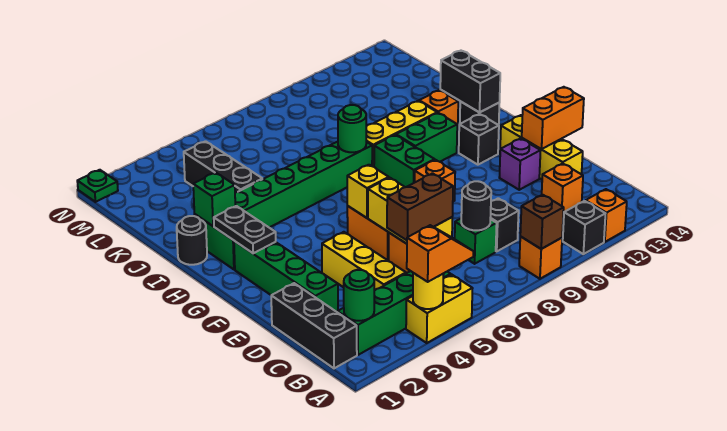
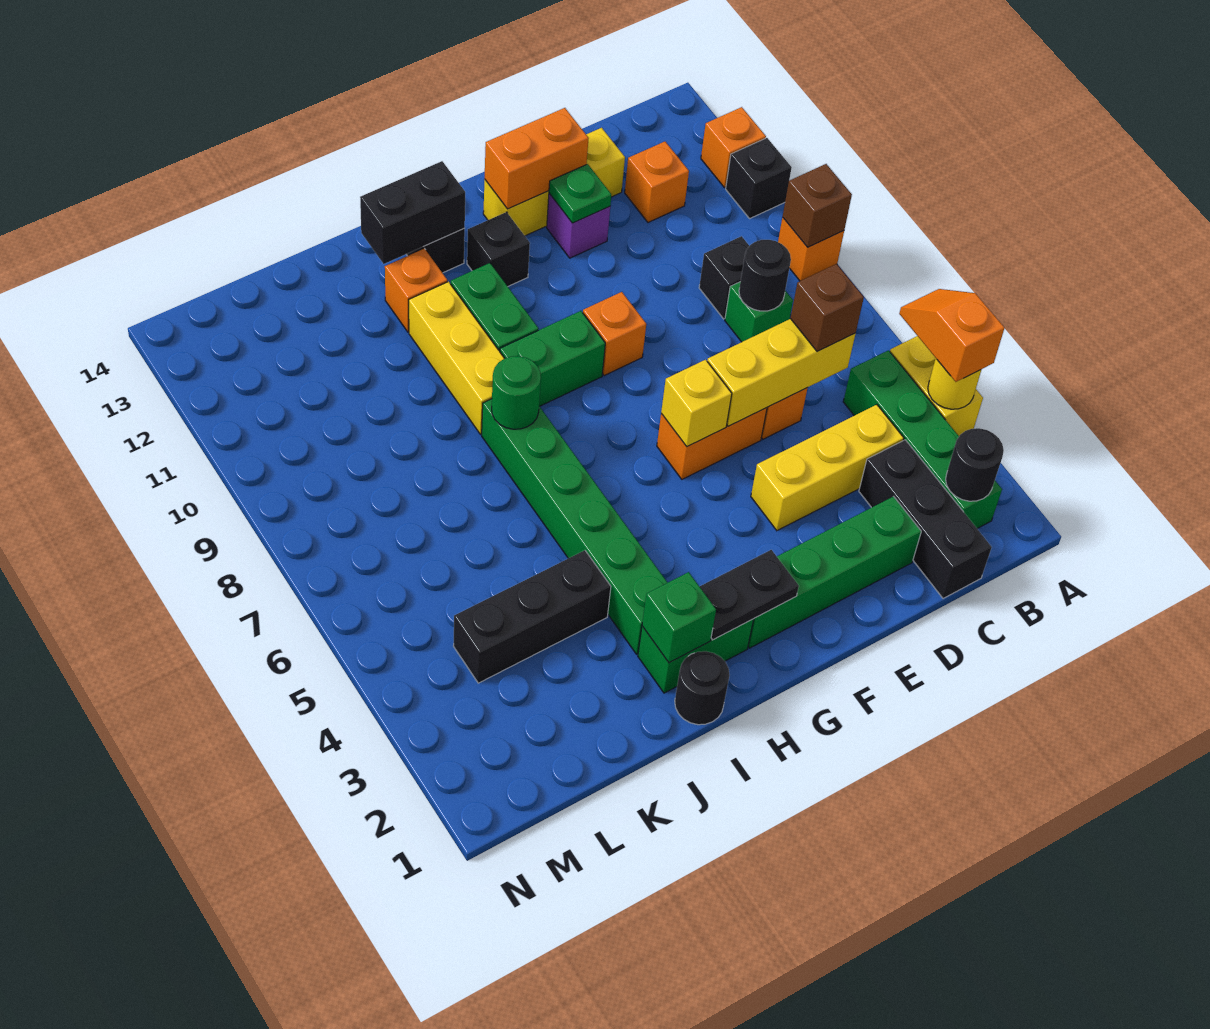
black brick B1:D1 level 1 -> black brick C1:C3 level 1
green round brick B2 level 2 -> black round brick B2 level 2
brown brick C5:C6 level 3 -> brown brick C6 level 3
orange brick E13:E14 level 2 -> orange brick E13:F13 level 2
green plate N1 level 1 -> green plate E12 level 2

